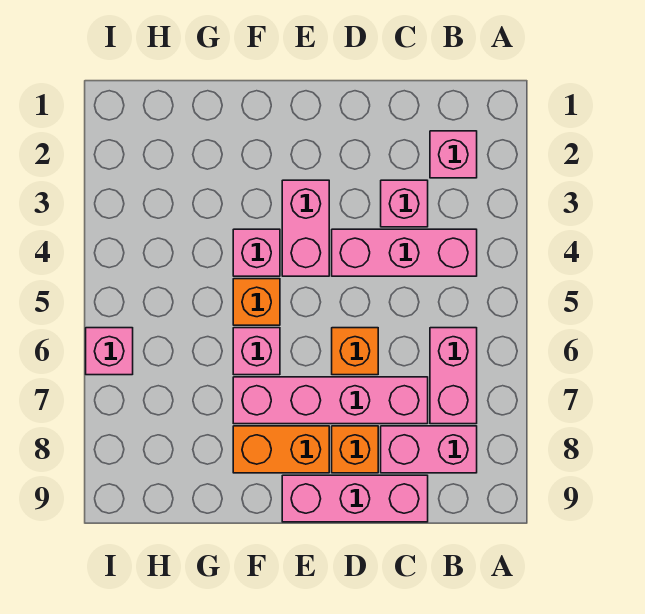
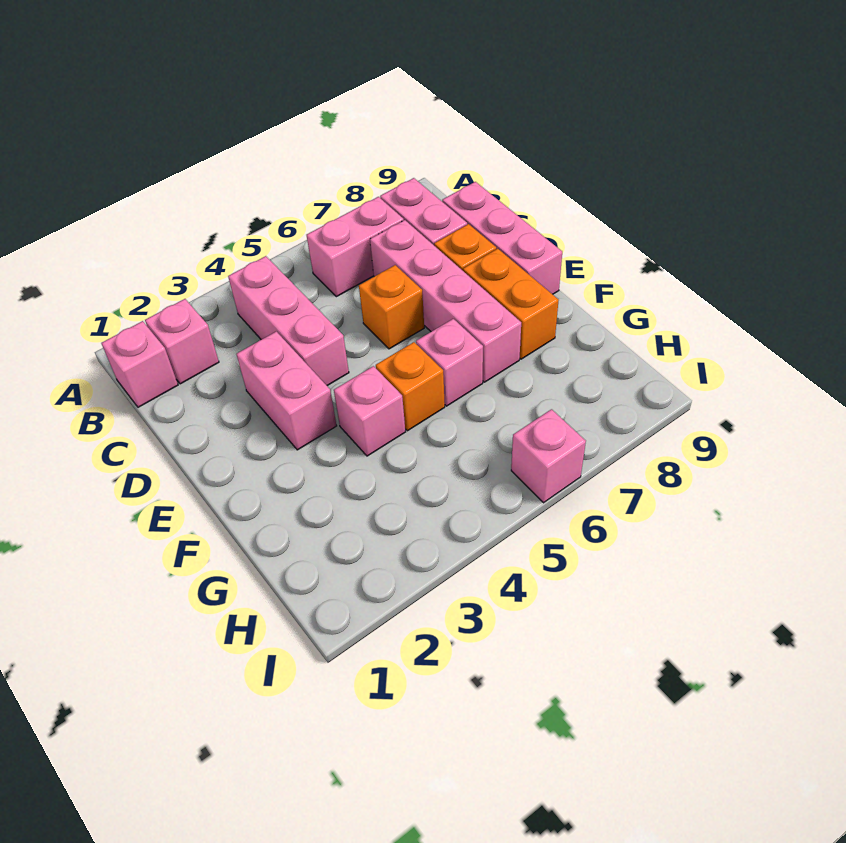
pink brick C3 level 1 -> pink brick B1 level 1
pink brick E3:E4 level 1 -> pink brick D3:E3 level 1

